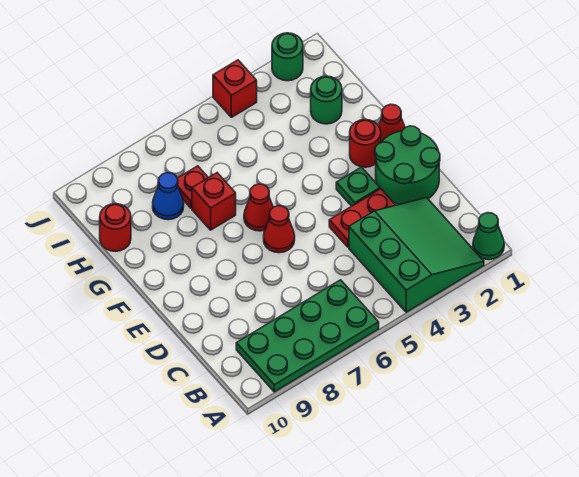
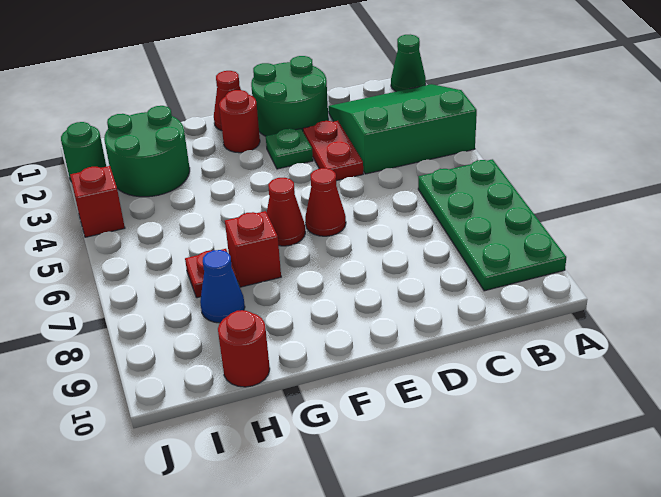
green round brick H2 level 1 -> green round brick H2:I3 level 1

